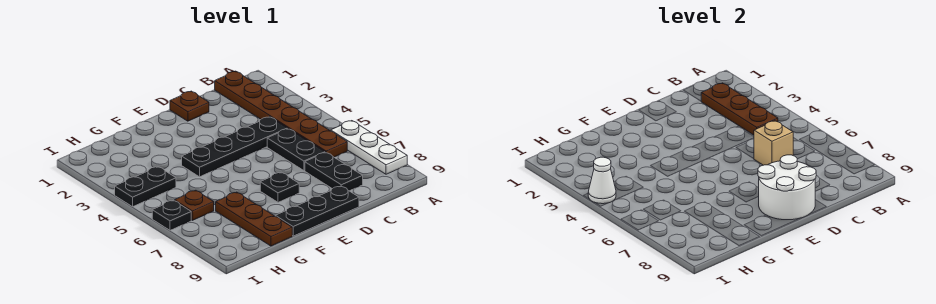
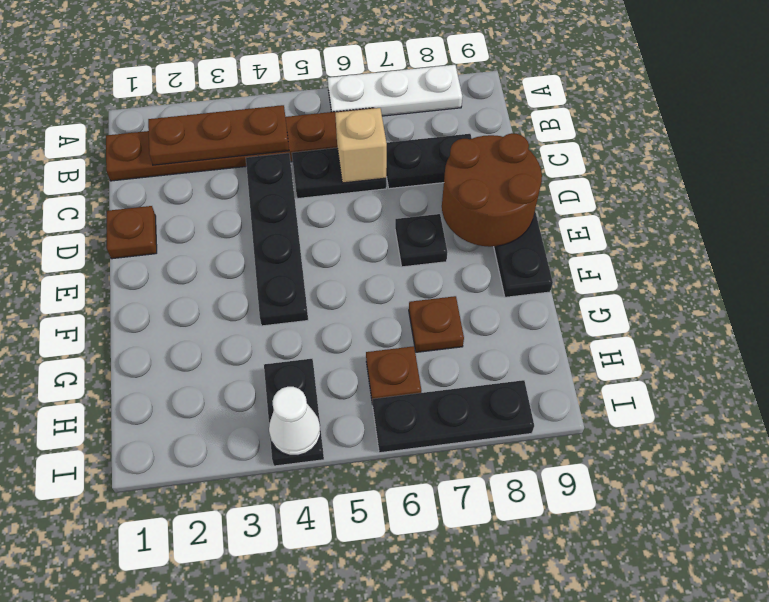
white round brick D8:E9 level 2 -> brown round brick D8:E9 level 2
brown plate G7:G9 level 1 -> brown plate G7 level 1
black plate I6 level 1 -> black plate I6:I8 level 1

